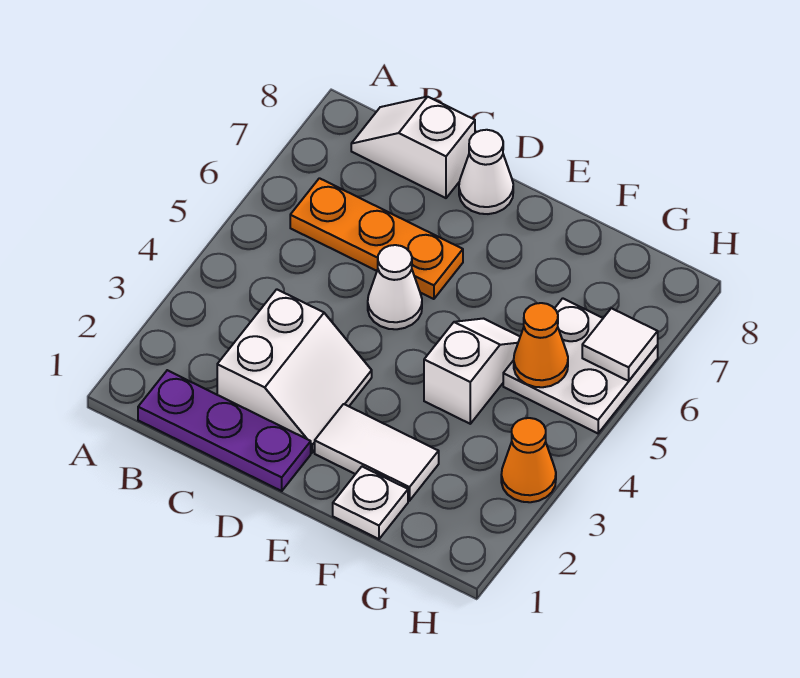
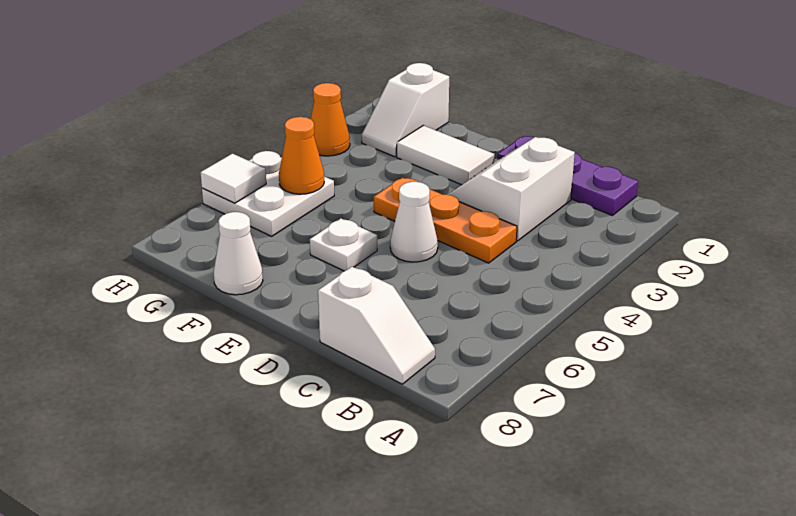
orange plate B6:D6 level 1 -> orange plate C4:E4 level 1
white cone D8 level 1 -> white cone F8 level 1
white plate F1 level 1 -> white plate E6 level 1
white slope F4:F5 level 1 top 4 -> white slope G1:G2 level 1 top 1

